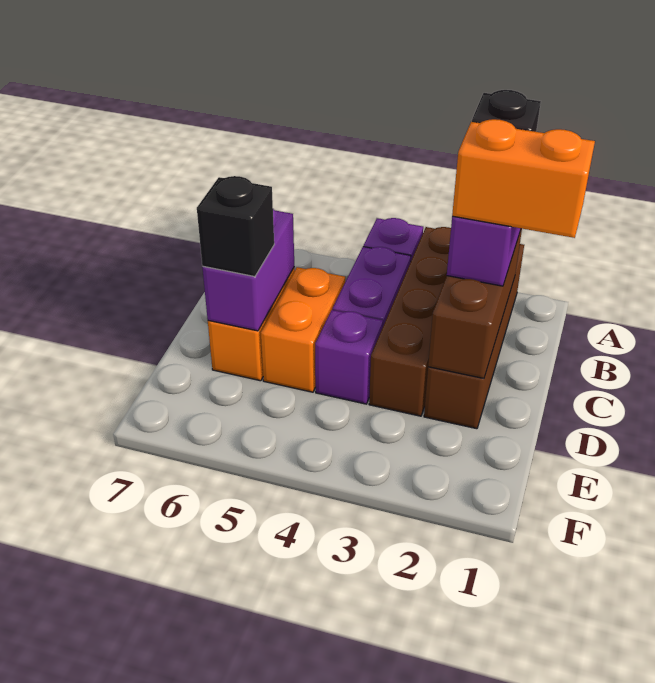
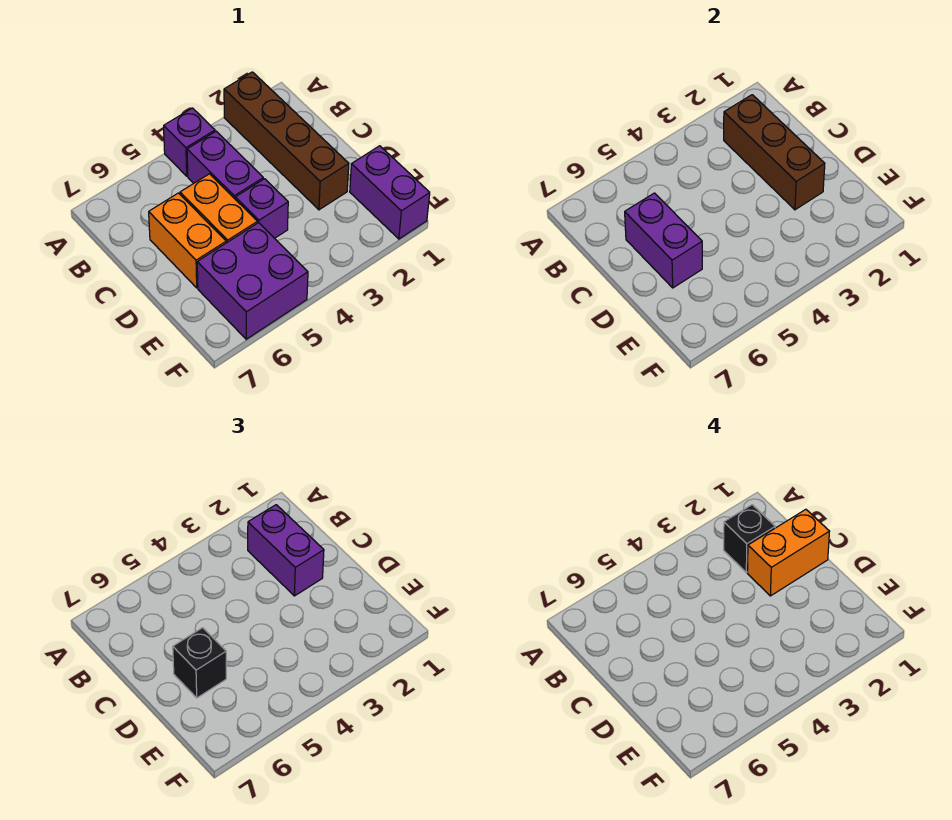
brown brick A3:D3 level 1 -> none
none -> purple brick E1:F1 level 1
none -> purple brick E5:F6 level 1

